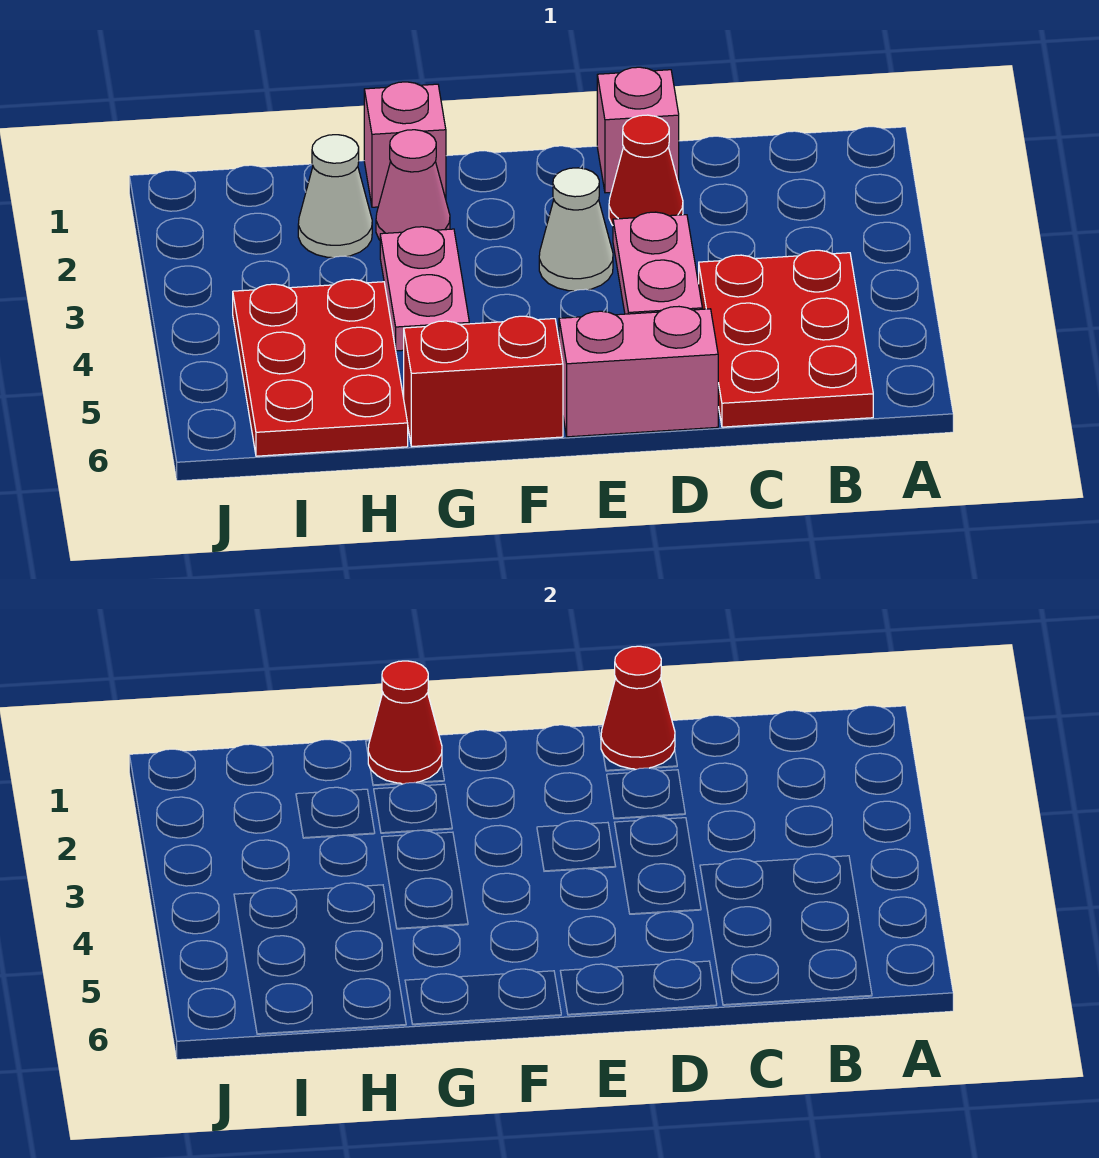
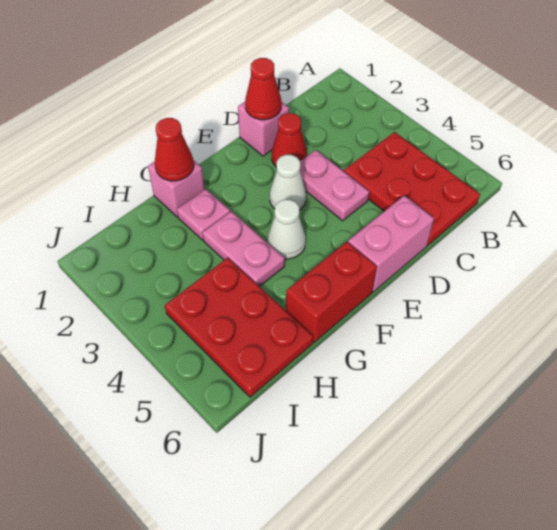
pink cone G2 level 1 -> pink plate G2 level 1
white cone H2 level 1 -> white cone F4 level 1

